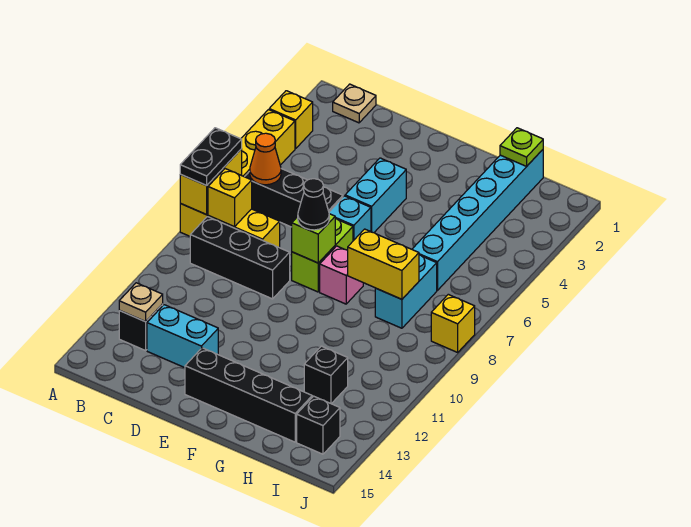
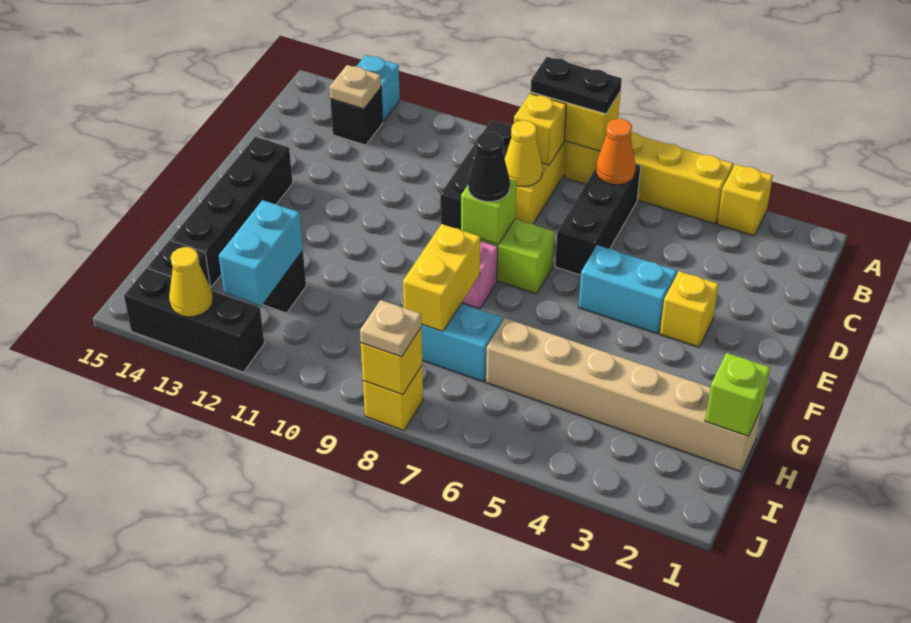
tan plate B1 level 1 -> tan plate J8 level 3
none -> yellow cone C8 level 2
cyan brick C13:D13 level 1 -> cyan brick H12:I12 level 2
none -> yellow brick E3 level 1
cyan brick E6 level 1 -> cyan brick A13 level 1
cyan brick H1:H6 level 1 -> tan brick H1:H6 level 1
lime plate H1 level 2 -> lime brick H1 level 2
none -> yellow brick J8 level 2
none -> black brick J12:J14 level 1
none -> yellow cone J13 level 2

